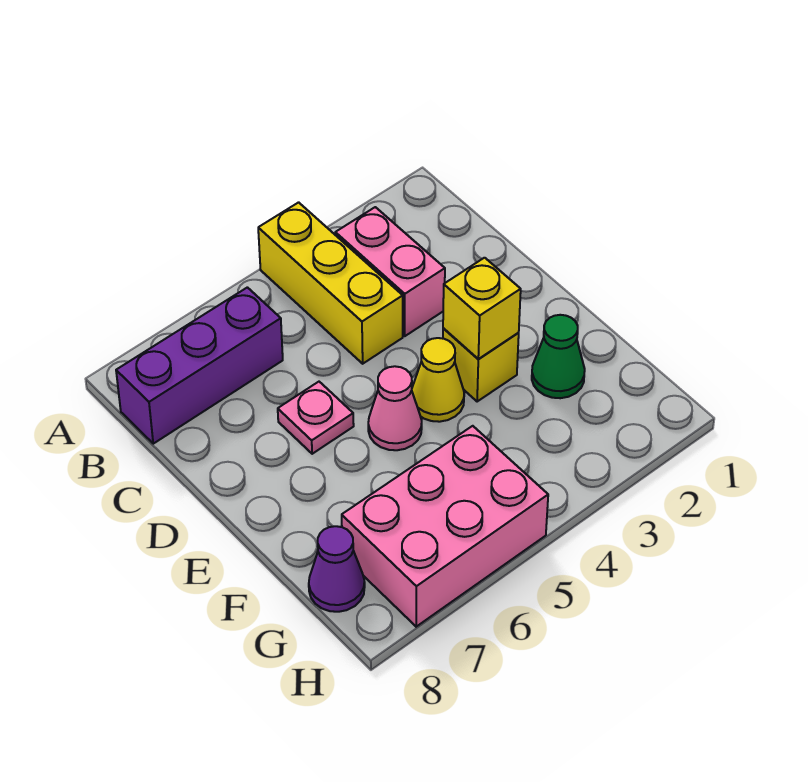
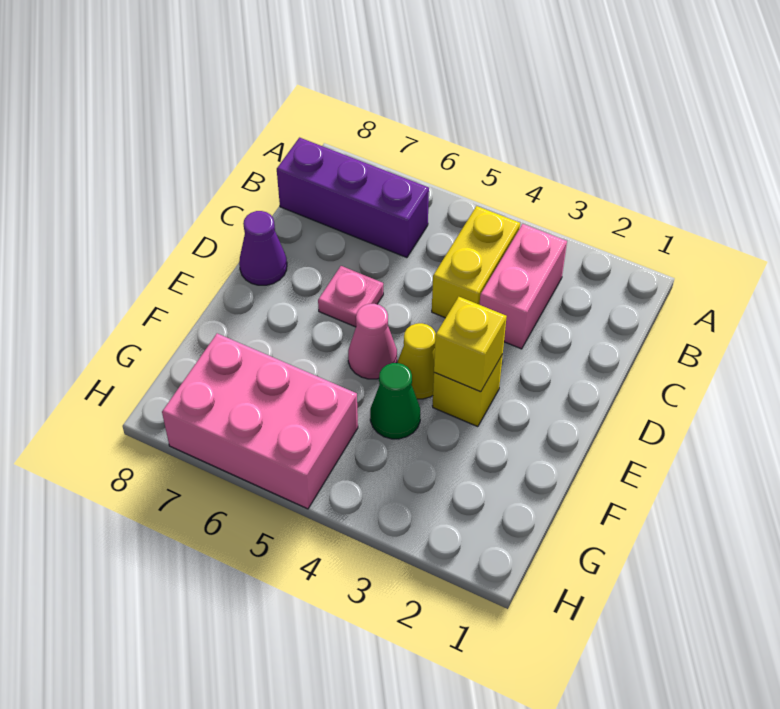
yellow brick A4:C4 level 1 -> yellow brick B4:C4 level 1
green cone F2 level 1 -> green cone F4 level 1
purple cone G8 level 1 -> purple cone D8 level 1

